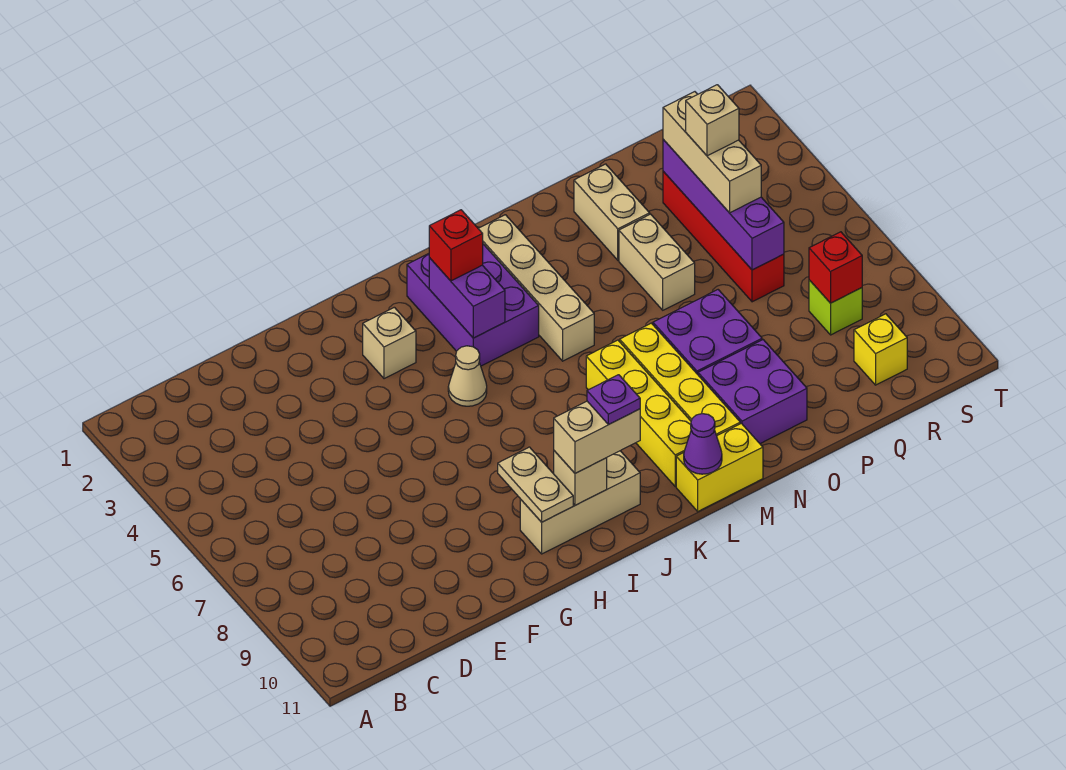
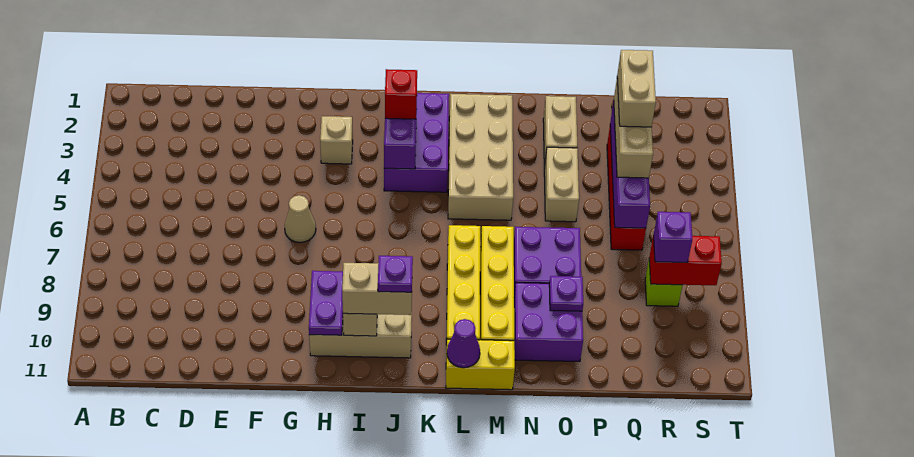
tan plate H9:H10 level 2 -> purple plate H9:H10 level 2
tan cone I5 level 1 -> tan cone G6 level 1
tan brick L2:L5 level 1 -> tan brick L2:M5 level 1
none -> purple plate O9 level 2
tan brick Q4 level 4 -> tan brick Q3:Q4 level 4
red brick R8 level 2 -> red brick R8:S8 level 2
none -> purple brick R8 level 3
yellow brick R10 level 1 -> none

